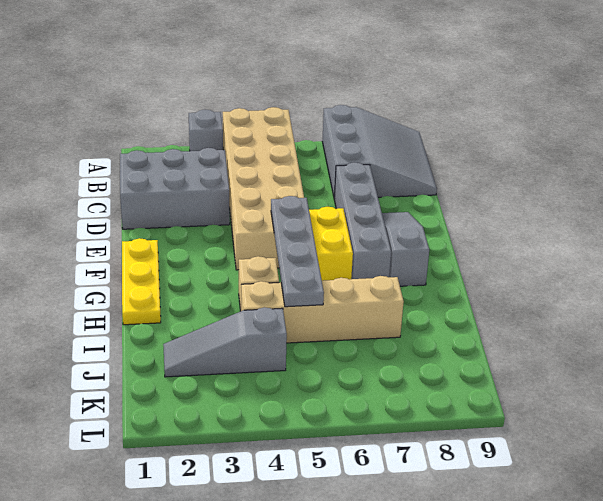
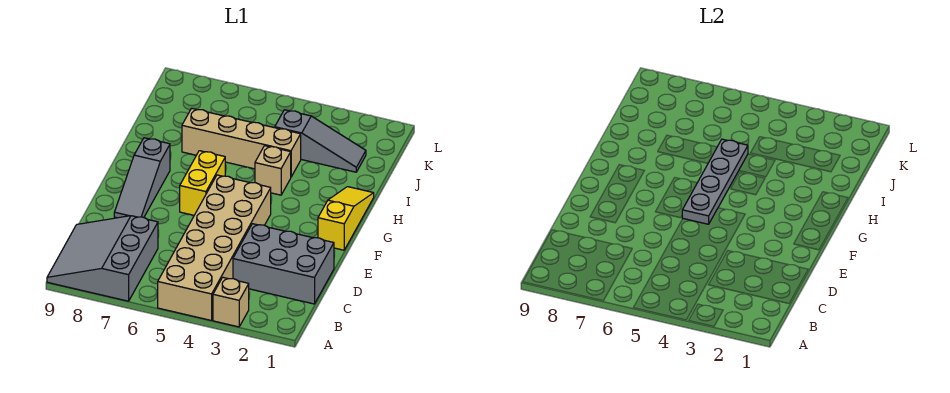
grey brick A3 level 1 -> tan brick A3 level 1
grey brick D7:G7 level 1 -> none
yellow plate F1:H1 level 1 -> yellow slope F1:H1 level 1 top F

